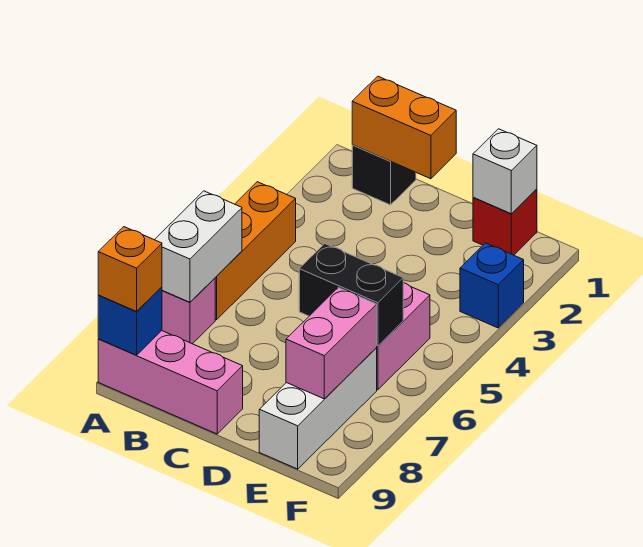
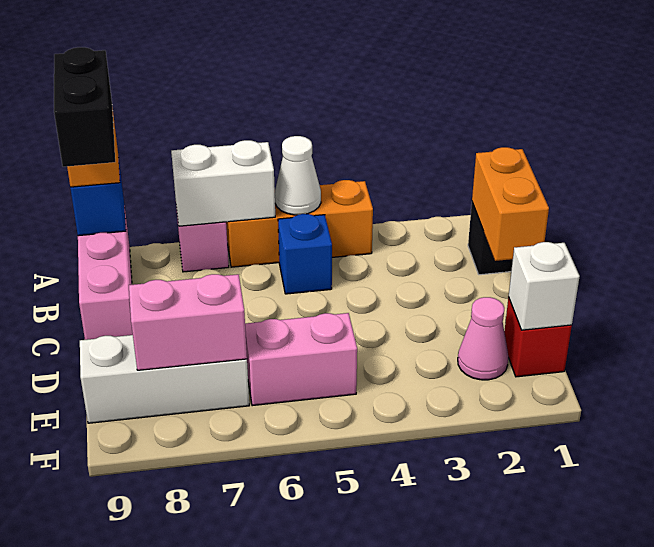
none -> white cone A5 level 2
black brick D6:E6 level 2 -> black brick A9:B9 level 4
none -> pink cone E2 level 1
blue brick F3 level 1 -> blue brick B5 level 1

